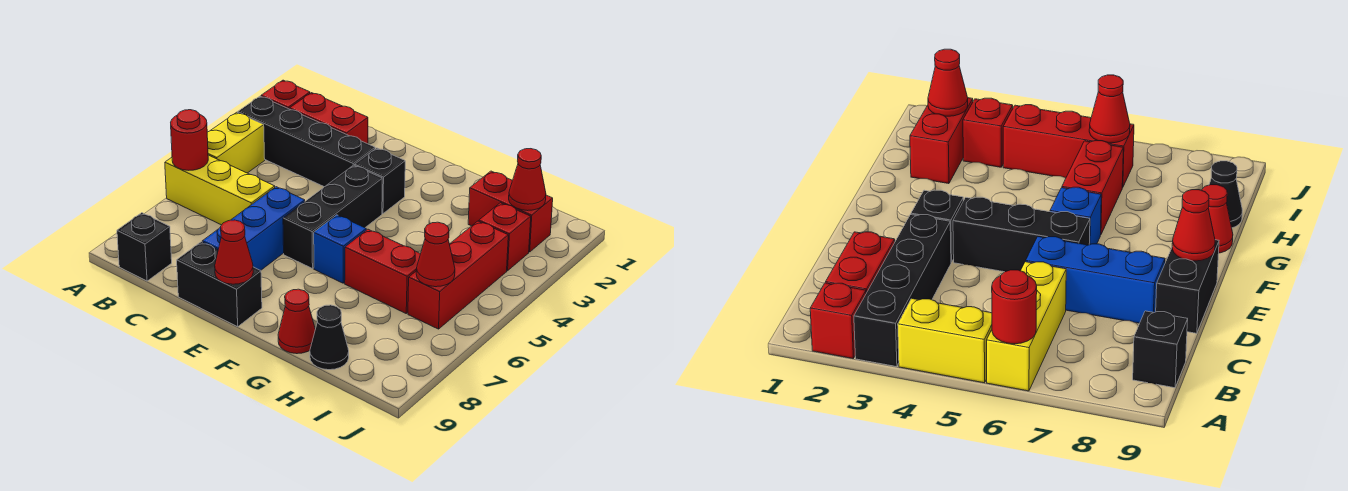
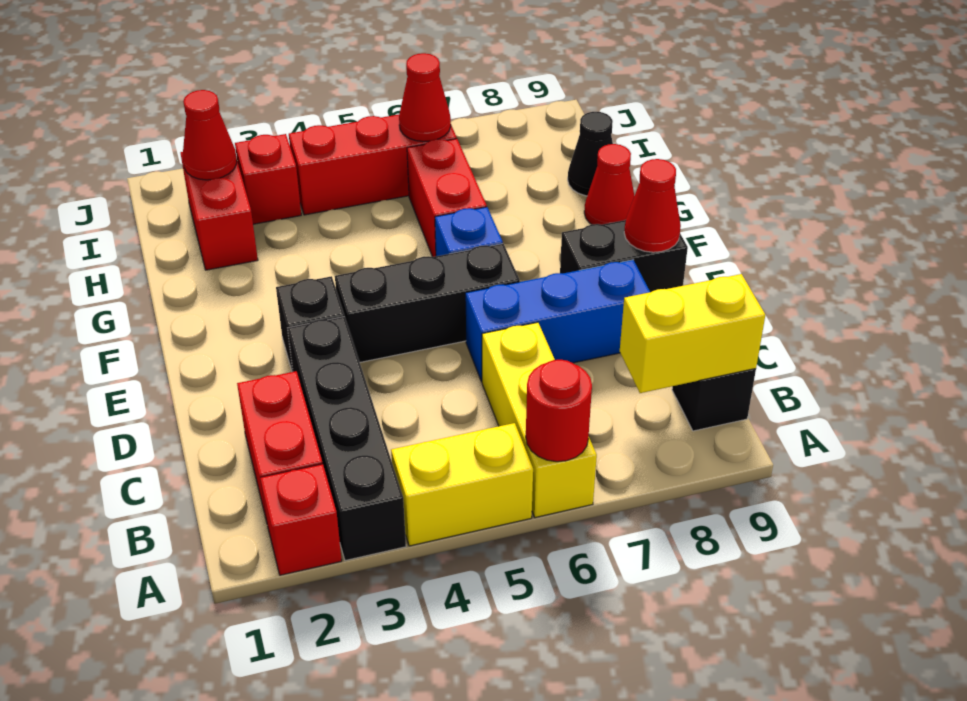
none -> yellow brick B8:B9 level 2
black brick D9:E9 level 1 -> black brick E8:E9 level 1

